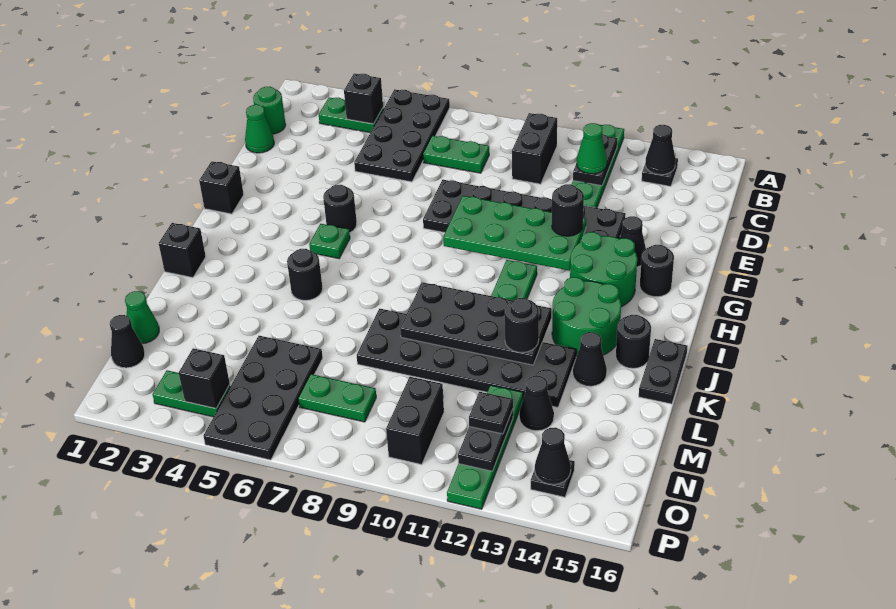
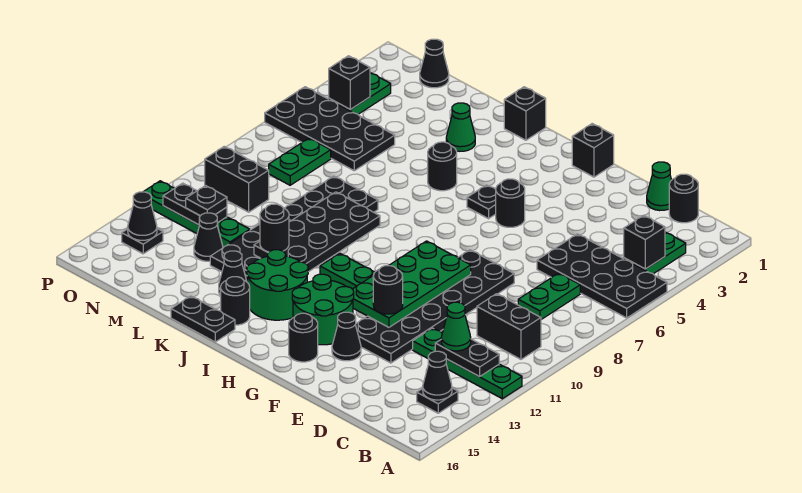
green round brick C1 level 1 -> black round brick C1 level 1
green plate H5 level 1 -> black plate H5 level 1
green cone M1 level 1 -> green cone K3 level 1

